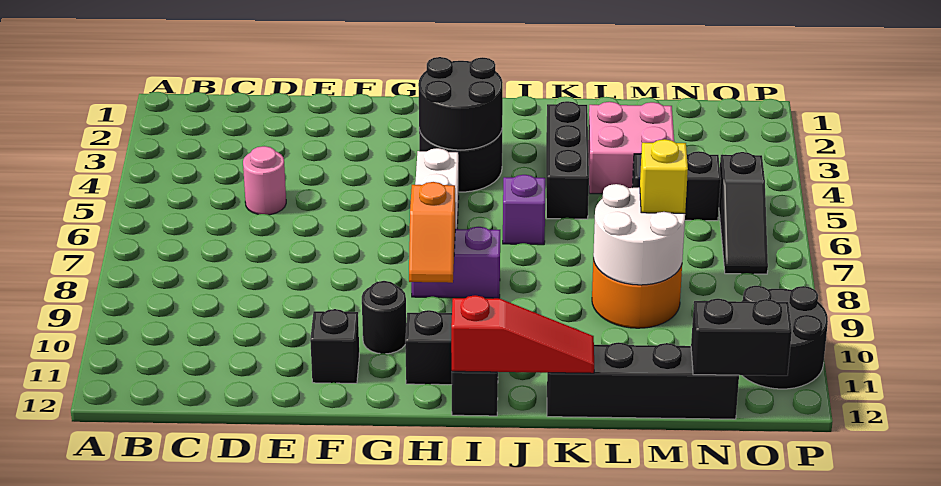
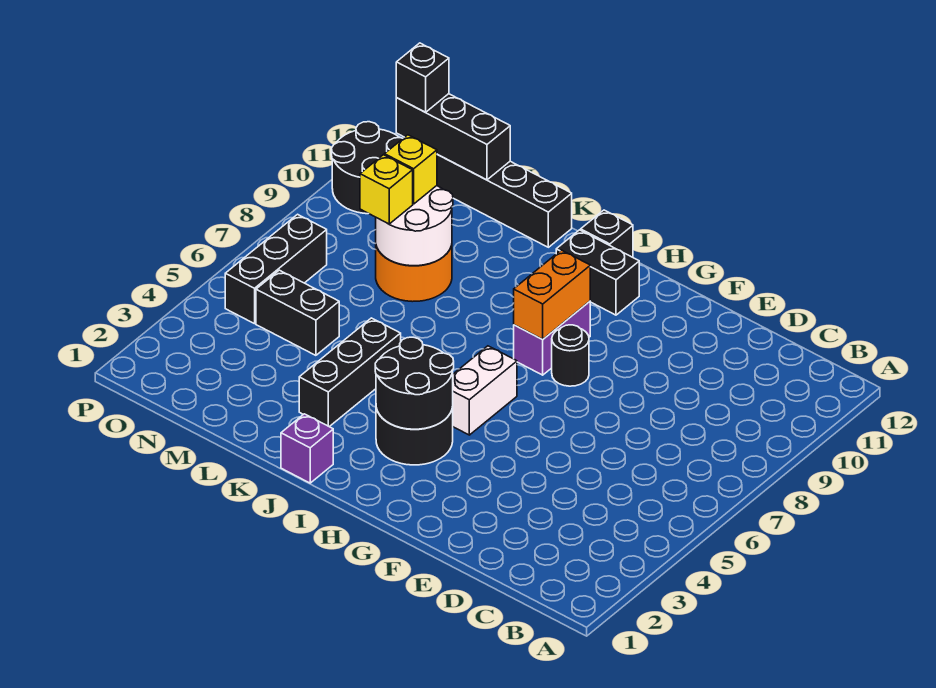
pink round brick D5 level 1 -> none
black brick F11 level 1 -> black brick O12 level 3
black round brick G10 level 1 -> black round brick G8 level 1
purple brick H8:I8 level 1 -> purple brick H8:H9 level 1
orange slope H8:H9 level 2 top 8 -> orange brick H8:H9 level 2
red slope I12:K12 level 2 top I -> none
purple brick J6 level 1 -> purple brick J1 level 1
pink brick L3:M4 level 1 -> none
none -> yellow brick M9 level 3
black brick N12:O12 level 2 -> black brick M12:O12 level 2
black slope O5:O7 level 1 top 5 -> black brick O5:O7 level 1

